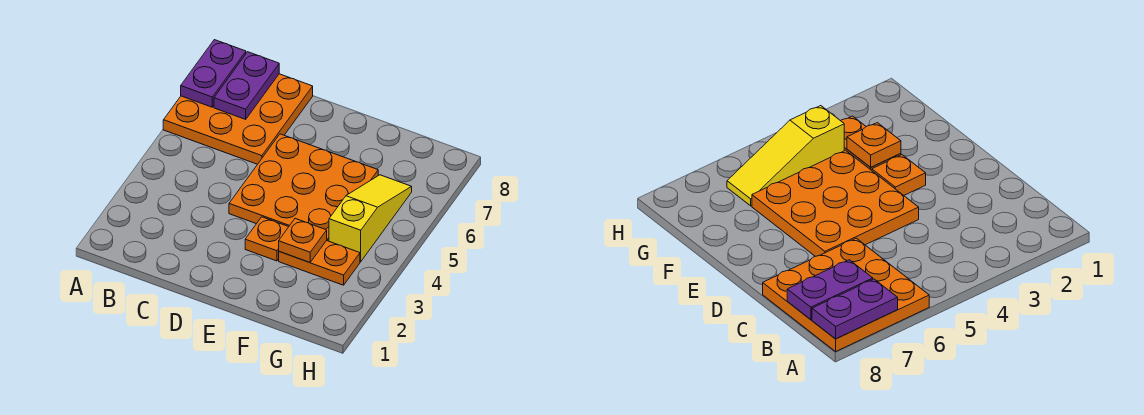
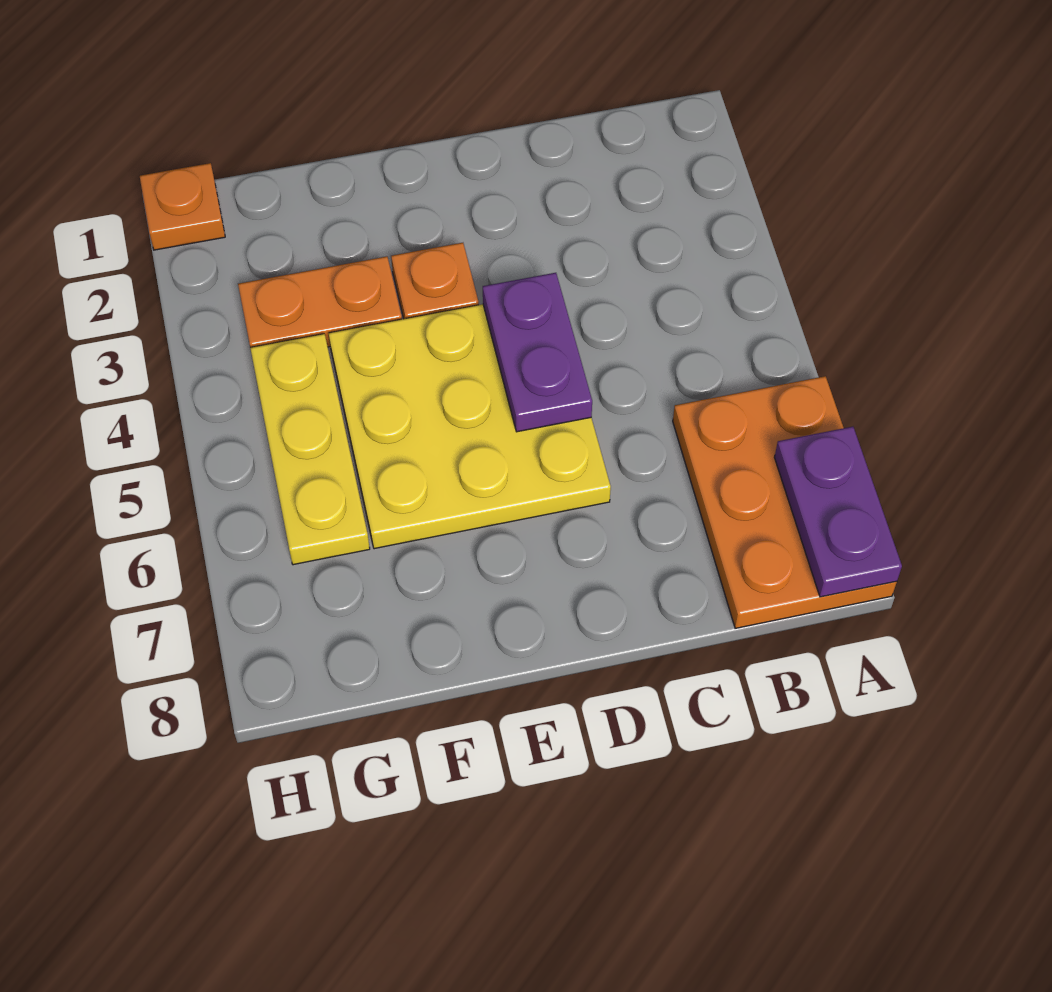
orange plate A6:C8 level 1 -> orange plate A6:B8 level 1
purple plate B7:B8 level 2 -> purple plate D4:D5 level 2
orange plate D4:F6 level 1 -> yellow plate D4:F6 level 1
orange plate F3 level 2 -> orange plate H1 level 1
yellow slope G4:G6 level 1 top 4 -> yellow plate G4:G6 level 1

